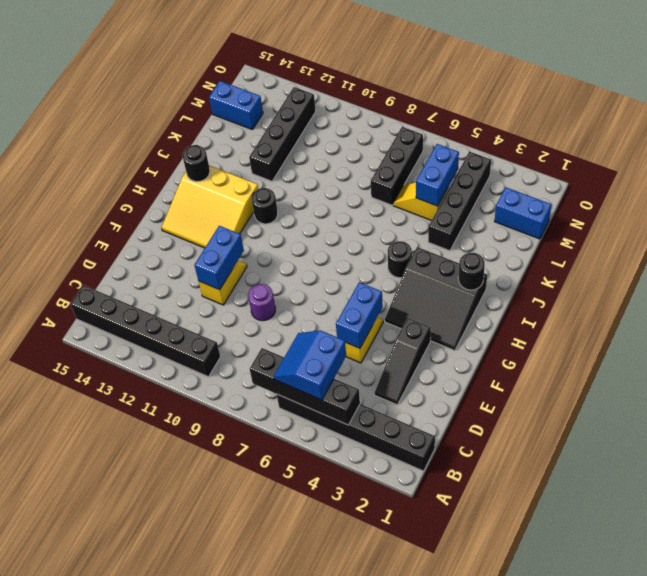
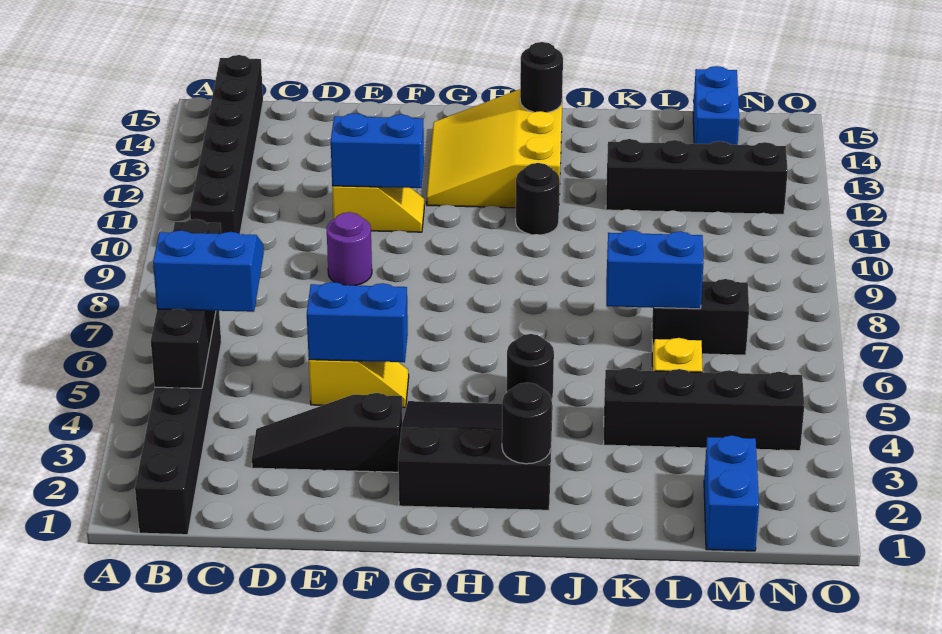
black slope G2:I4 level 1 top I -> black slope G2:I4 level 1 top 2
blue brick L5:M5 level 2 -> blue brick K7:L7 level 2
black brick L7:N7 level 1 -> black brick L7:M7 level 1

